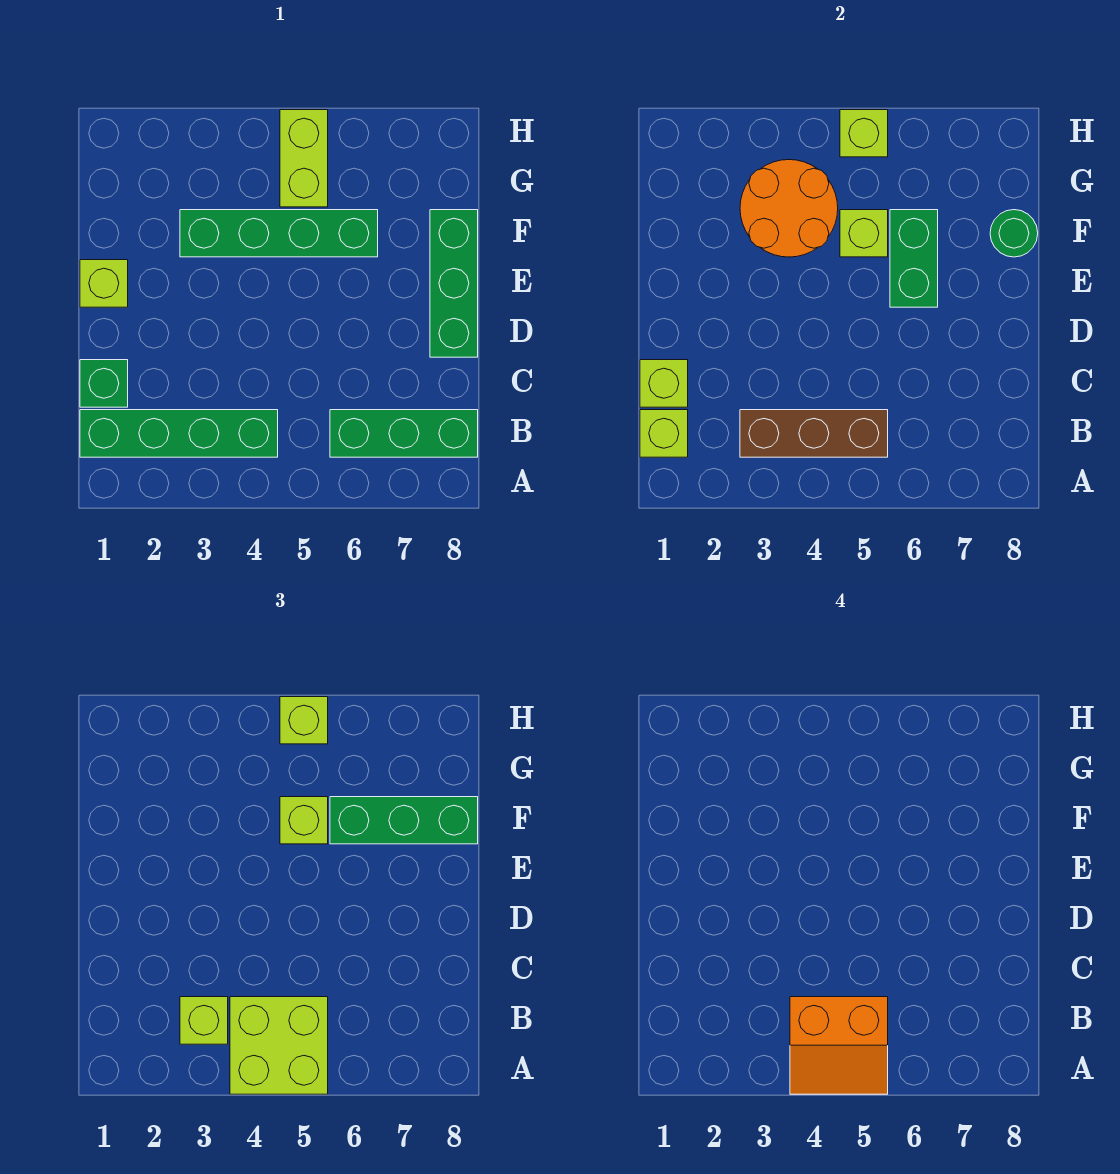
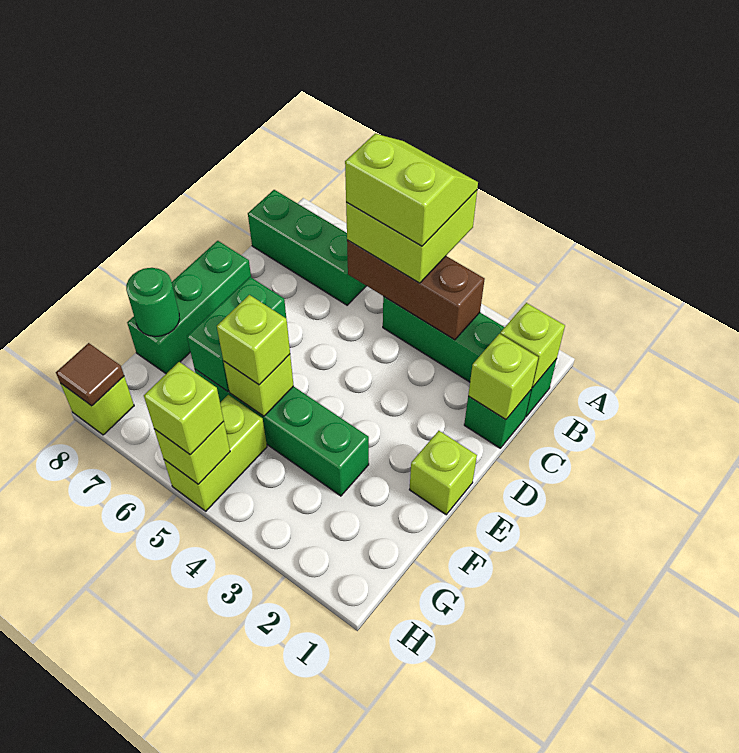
orange slope A4:B5 level 4 top B -> lime slope A4:B5 level 4 top B
lime brick B3 level 3 -> lime brick H8 level 1
orange round brick F3:G4 level 2 -> none
green brick F6:F8 level 3 -> none
none -> brown tile H8 level 2

